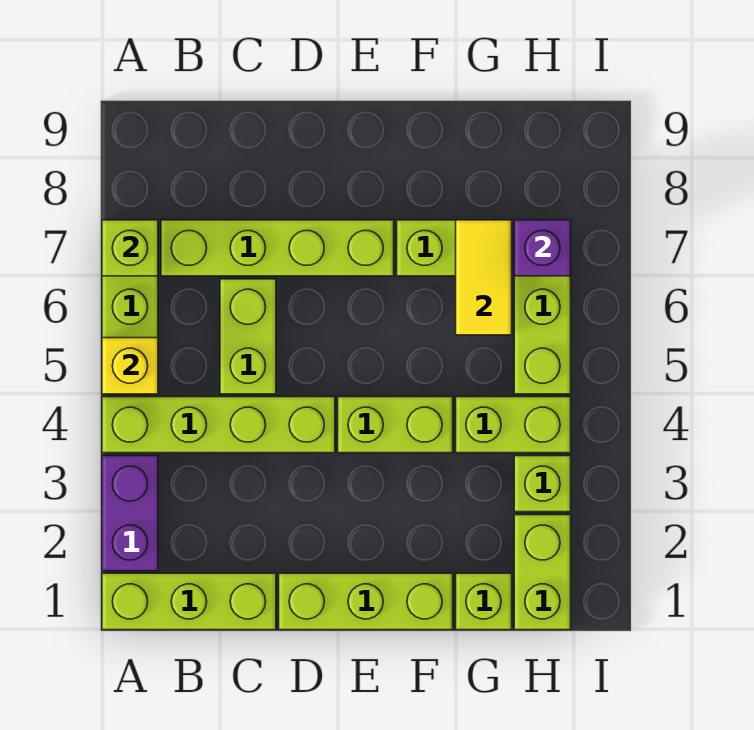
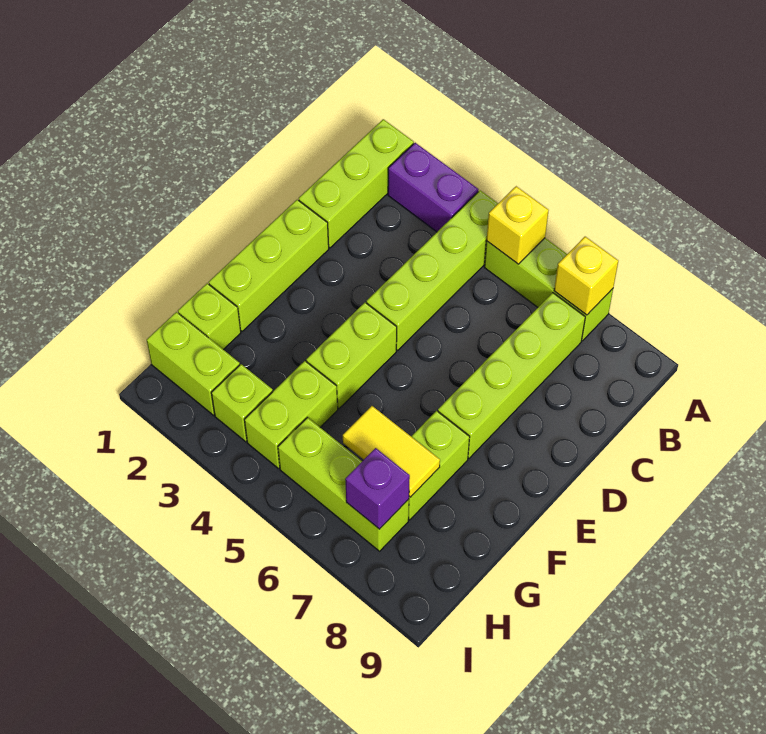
lime brick A7 level 2 -> yellow brick A7 level 2
lime brick C5:C6 level 1 -> none

